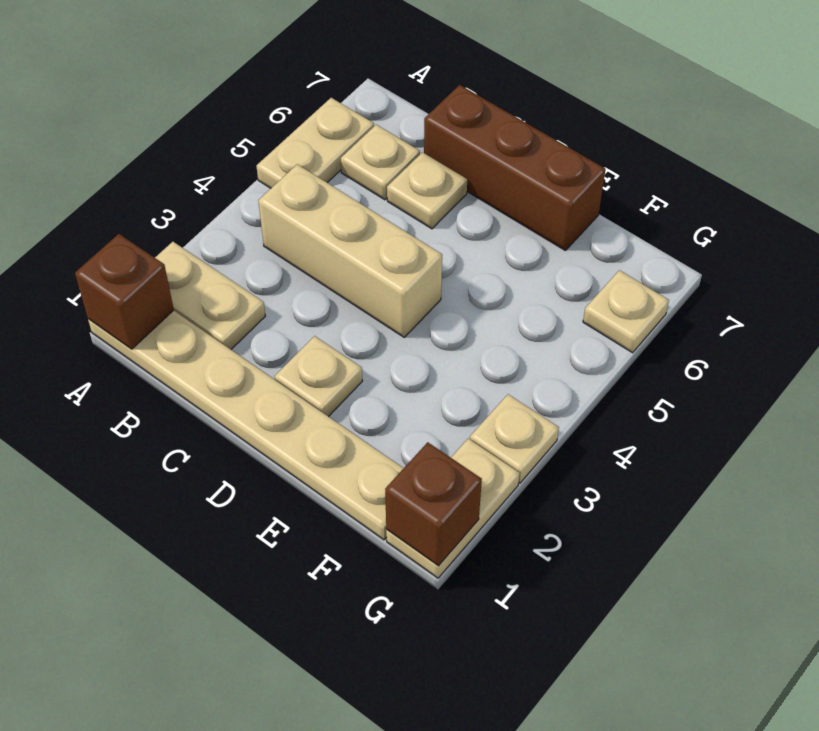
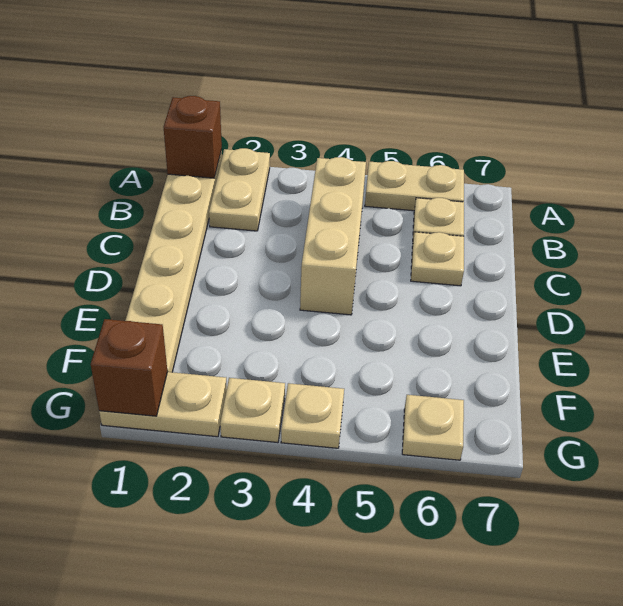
brown brick C7:E7 level 1 -> none
tan plate D2 level 1 -> tan plate G4 level 1

